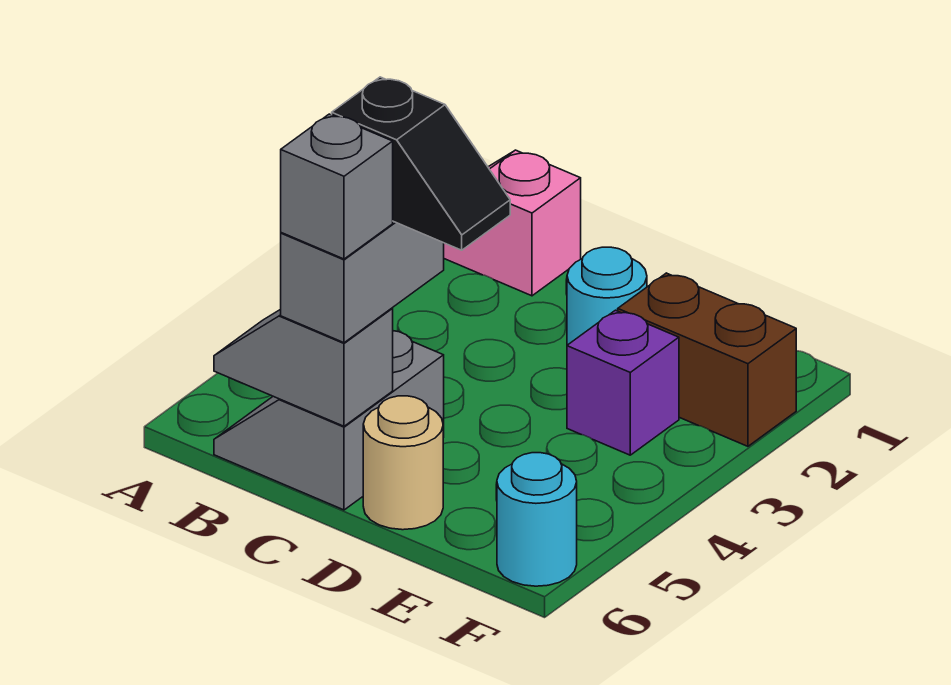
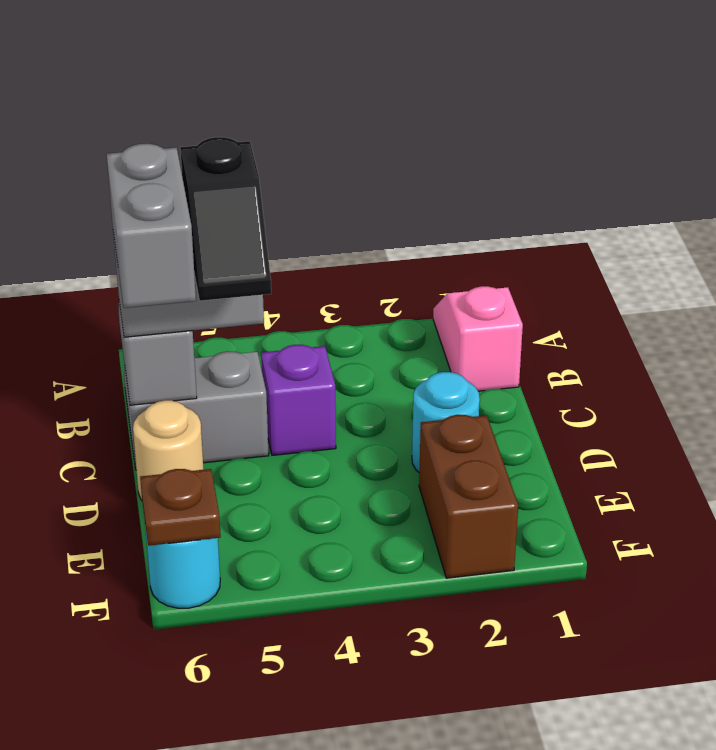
grey brick C6 level 4 -> grey brick C6:D6 level 4
purple brick E3 level 1 -> purple brick C4 level 1
none -> brown plate F6 level 2

